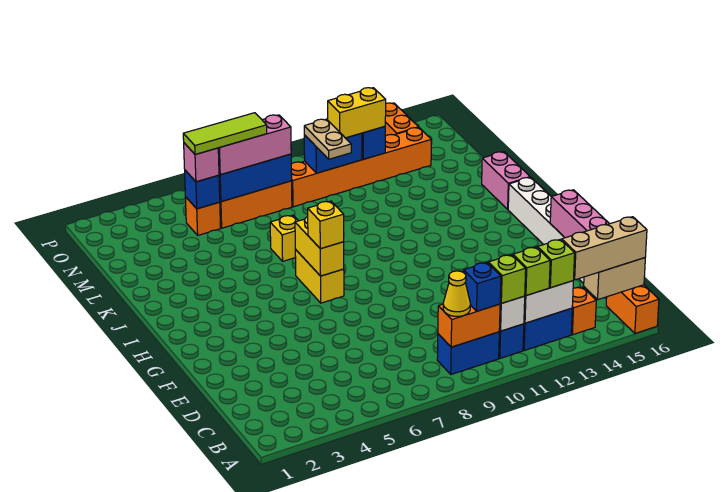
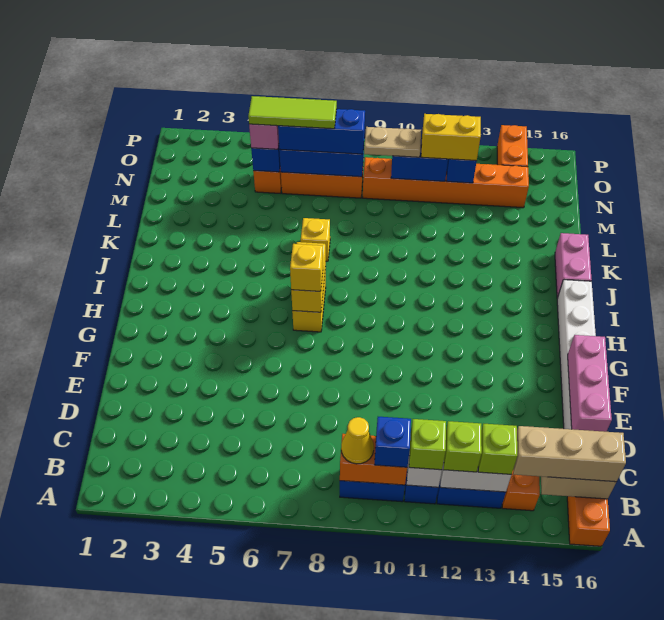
tan plate M10:N10 level 3 -> tan plate N9:N10 level 3
pink brick N6:N8 level 3 -> blue brick N6:N8 level 3

